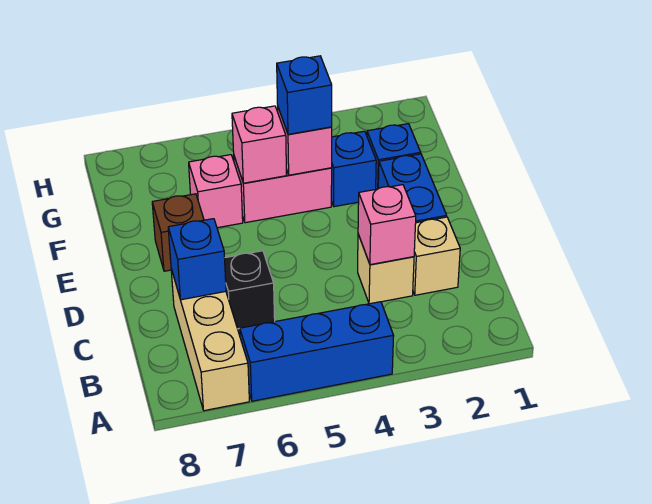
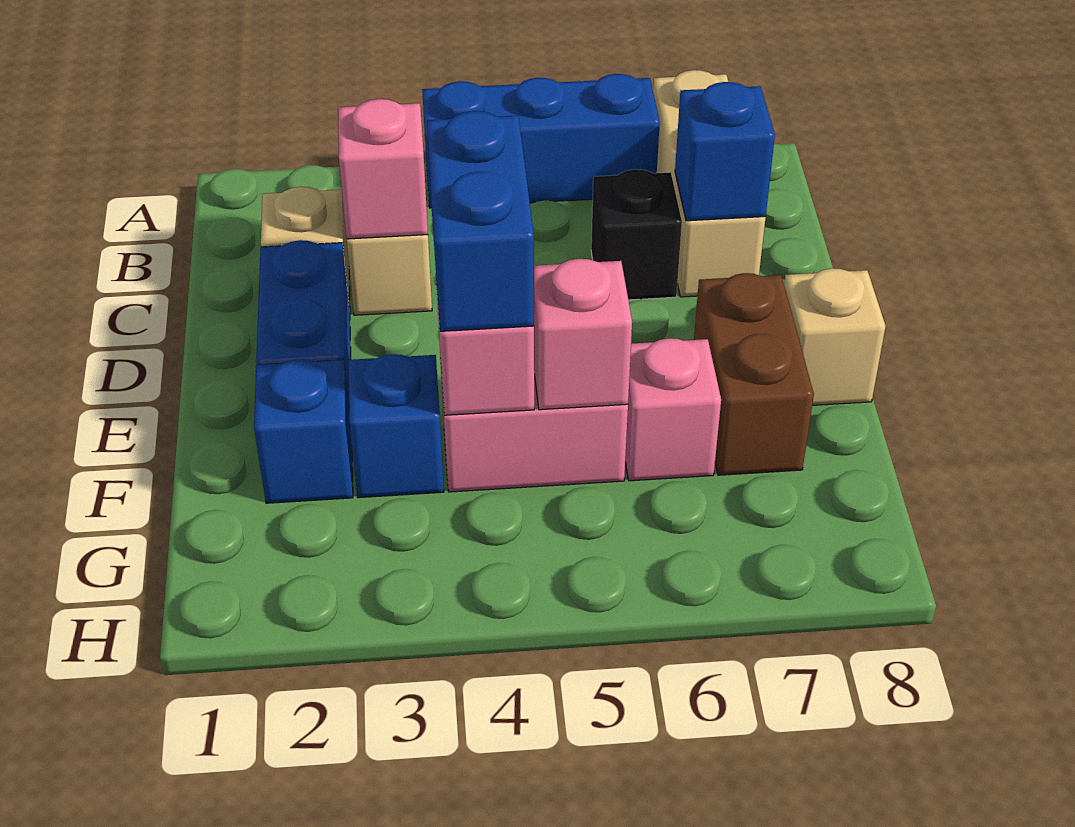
brown brick E7 level 1 -> brown brick E7:F7 level 1
none -> tan brick E8 level 1
blue brick F4 level 3 -> blue brick E4:F4 level 3

